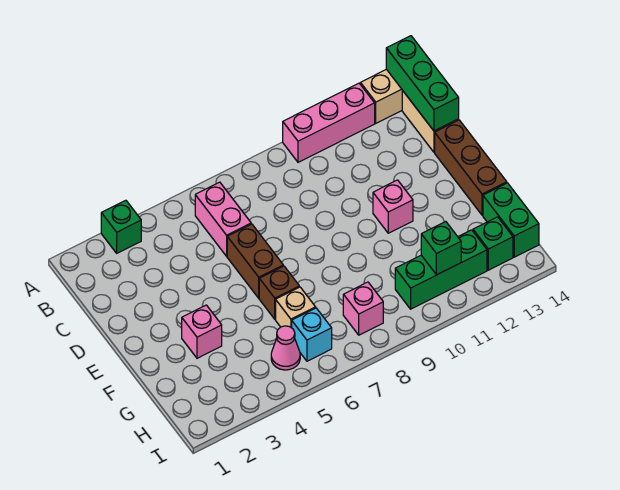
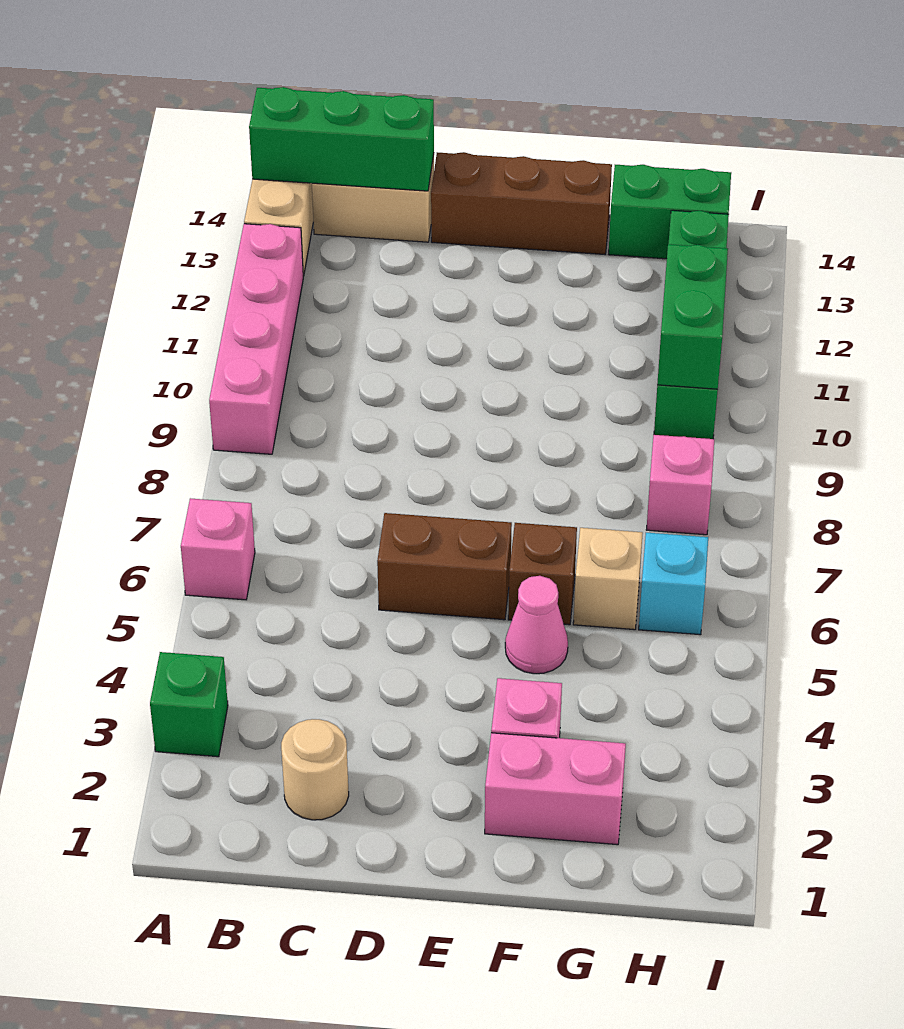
pink brick A10:A12 level 1 -> pink brick A9:A12 level 1
pink brick B6:C6 level 1 -> pink brick F2:G2 level 1
none -> tan round brick C2 level 1
pink brick E11 level 1 -> pink brick A6 level 1
pink cone H5 level 1 -> pink cone F5 level 1
green brick H11 level 2 -> green brick H10:H11 level 2

